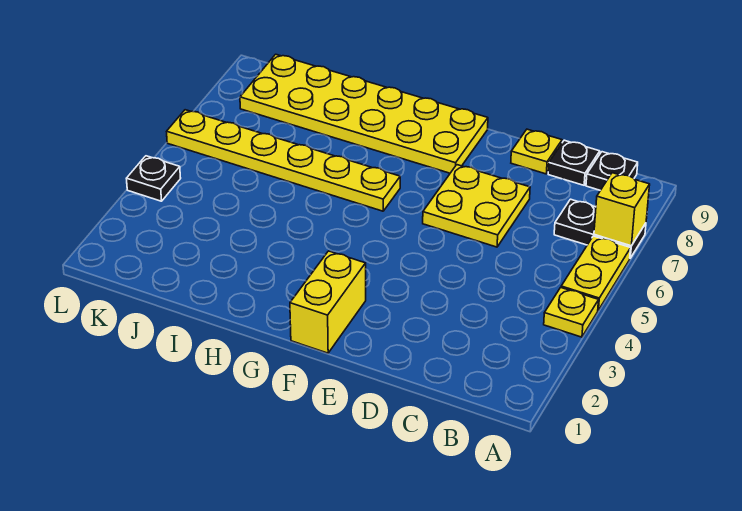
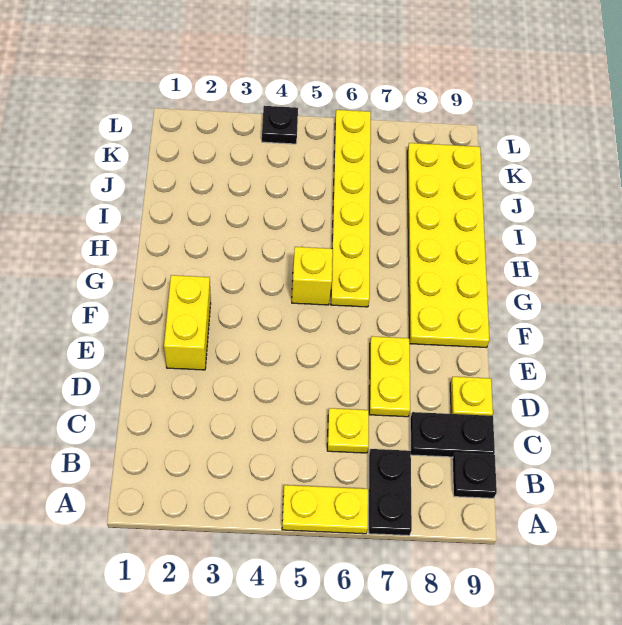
yellow plate A4 level 1 -> yellow plate C6 level 1
yellow brick A7 level 2 -> yellow brick G5 level 1
black plate C9 level 1 -> black plate C8:C9 level 1
yellow plate D6:E7 level 1 -> yellow plate D7:E7 level 1
yellow brick F1:F2 level 1 -> yellow brick E2:F2 level 1

